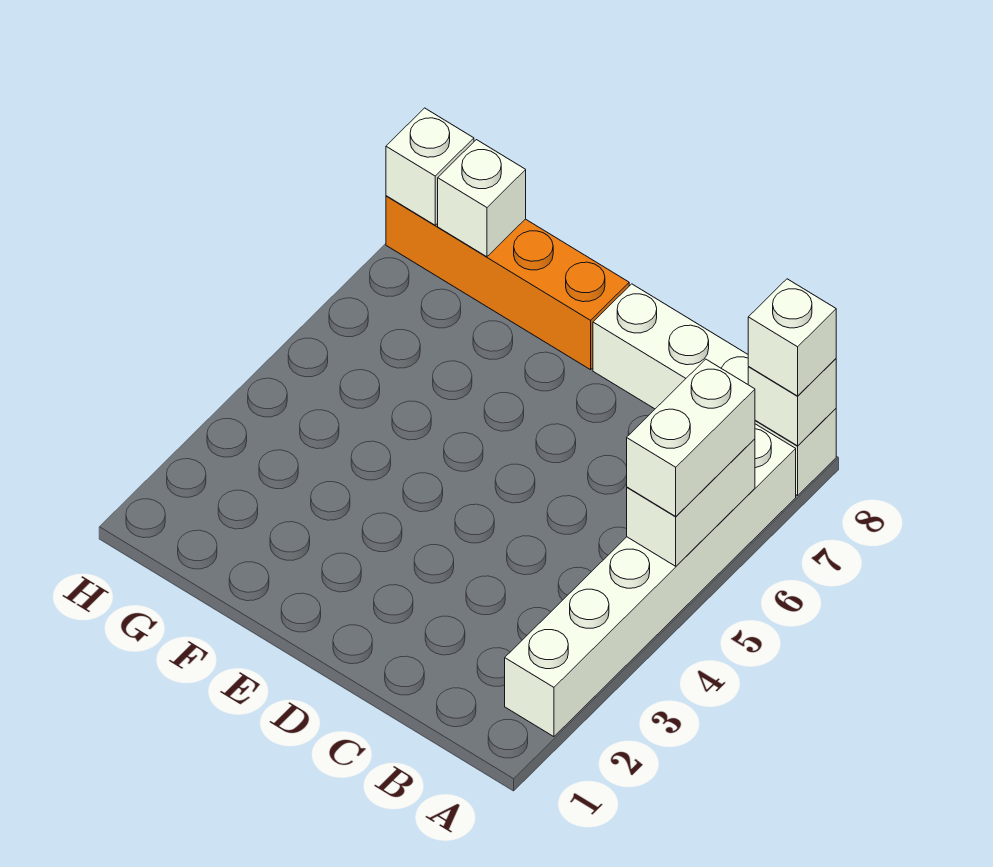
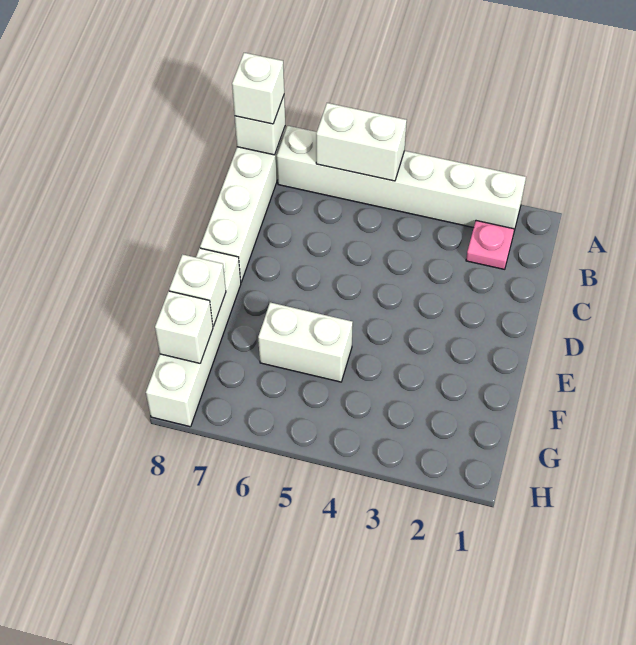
white brick A5:A6 level 3 -> white brick F5:F6 level 1
none -> pink plate B2 level 1
orange brick E8:H8 level 1 -> white brick E8:H8 level 1
white brick H8 level 2 -> white brick F8 level 2

